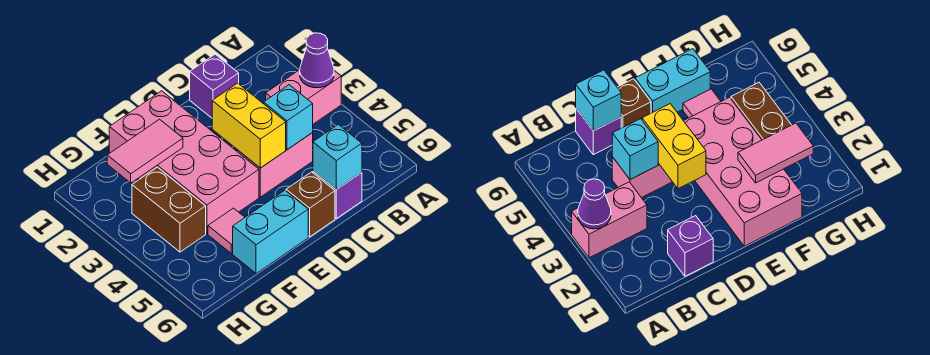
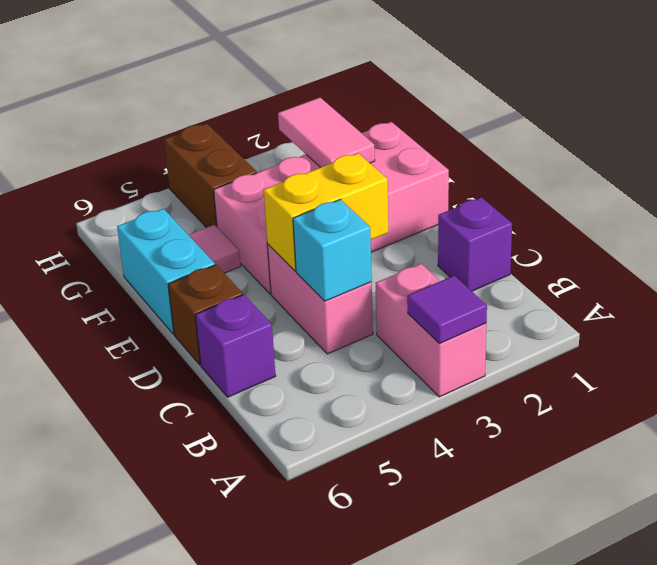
purple cone A3 level 2 -> purple tile A3 level 2
cyan brick C6 level 2 -> none
brown brick G3:G4 level 1 -> brown brick G4:H4 level 1

